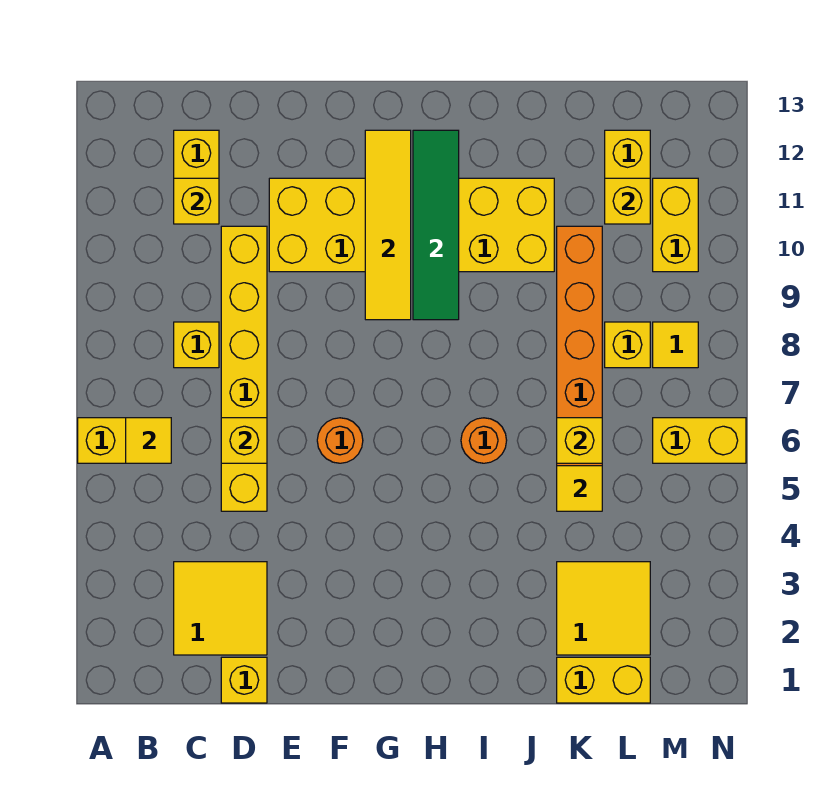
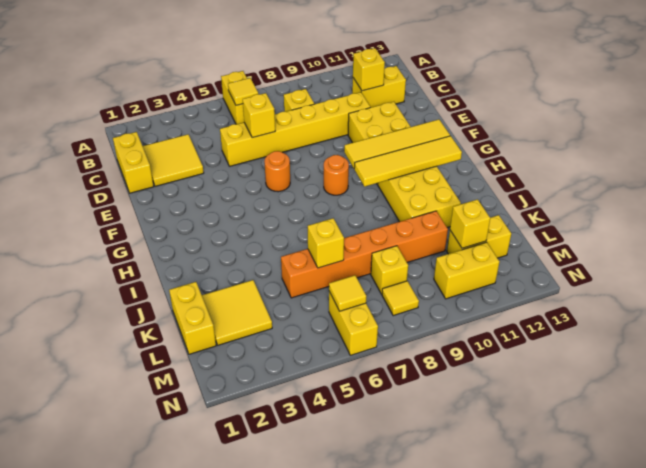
yellow brick D1 level 1 -> yellow brick C1:D1 level 1
green tile H9:H12 level 2 -> yellow tile H9:H12 level 2
orange round brick I6 level 1 -> orange round brick G8 level 1
yellow tile K5 level 2 -> yellow tile M6 level 2

